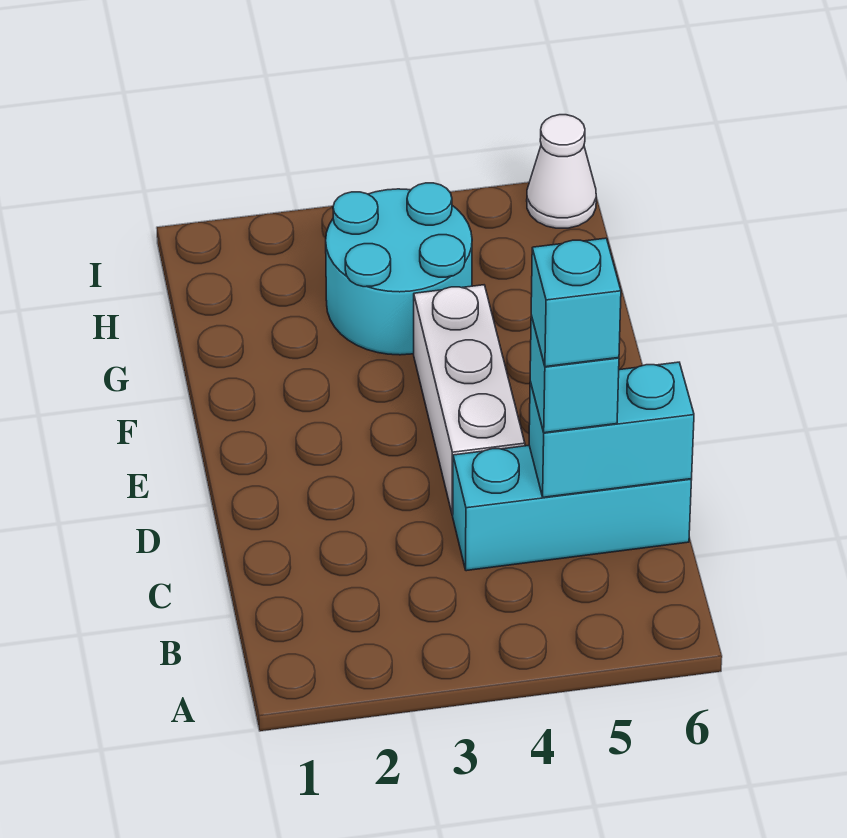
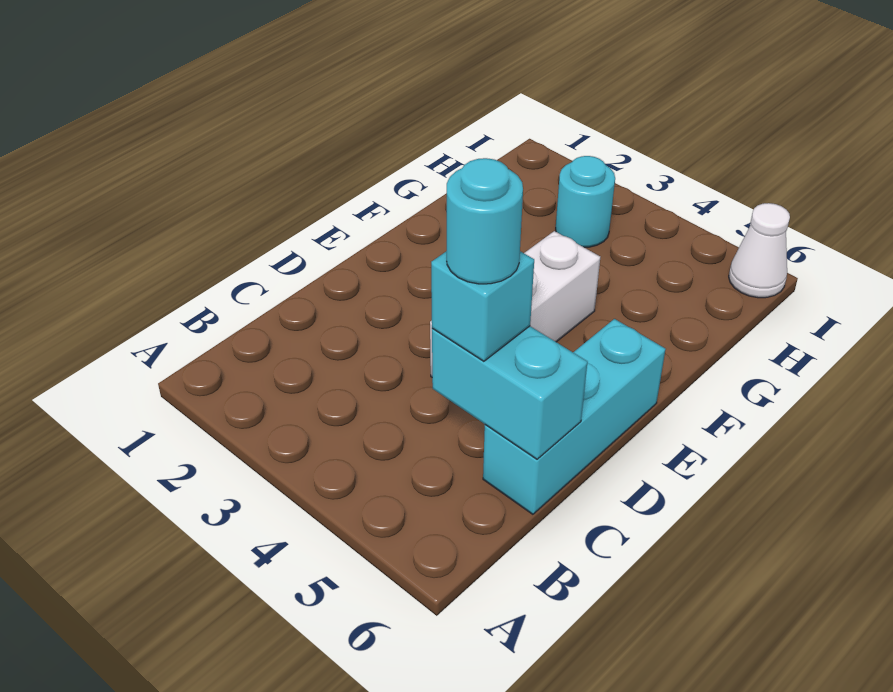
cyan brick C4:C6 level 1 -> cyan brick C6:E6 level 1
cyan brick C5 level 4 -> cyan round brick C5 level 4
cyan round brick G3:H4 level 1 -> cyan round brick H3 level 1

